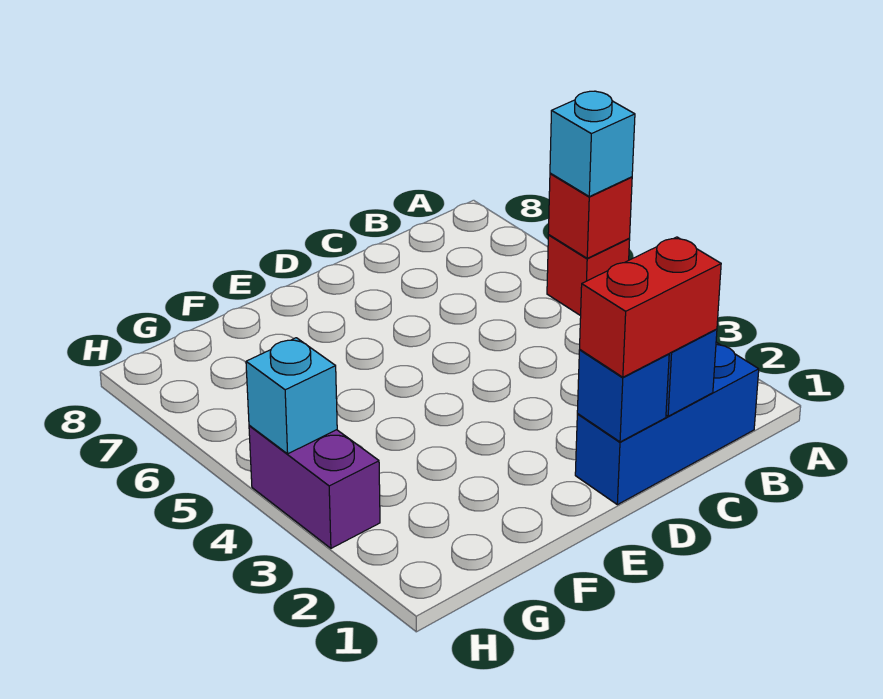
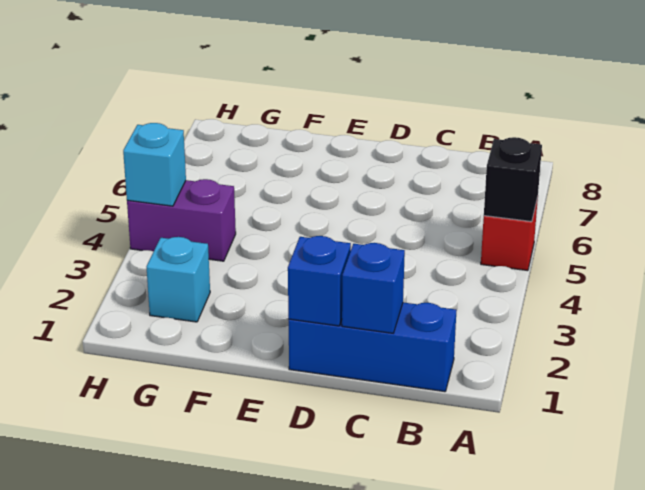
red brick A5 level 2 -> black brick A5 level 2
cyan brick A5 level 3 -> cyan brick G2 level 1
red brick C1:D1 level 3 -> none
purple brick H3:H4 level 1 -> purple brick G4:H4 level 1

